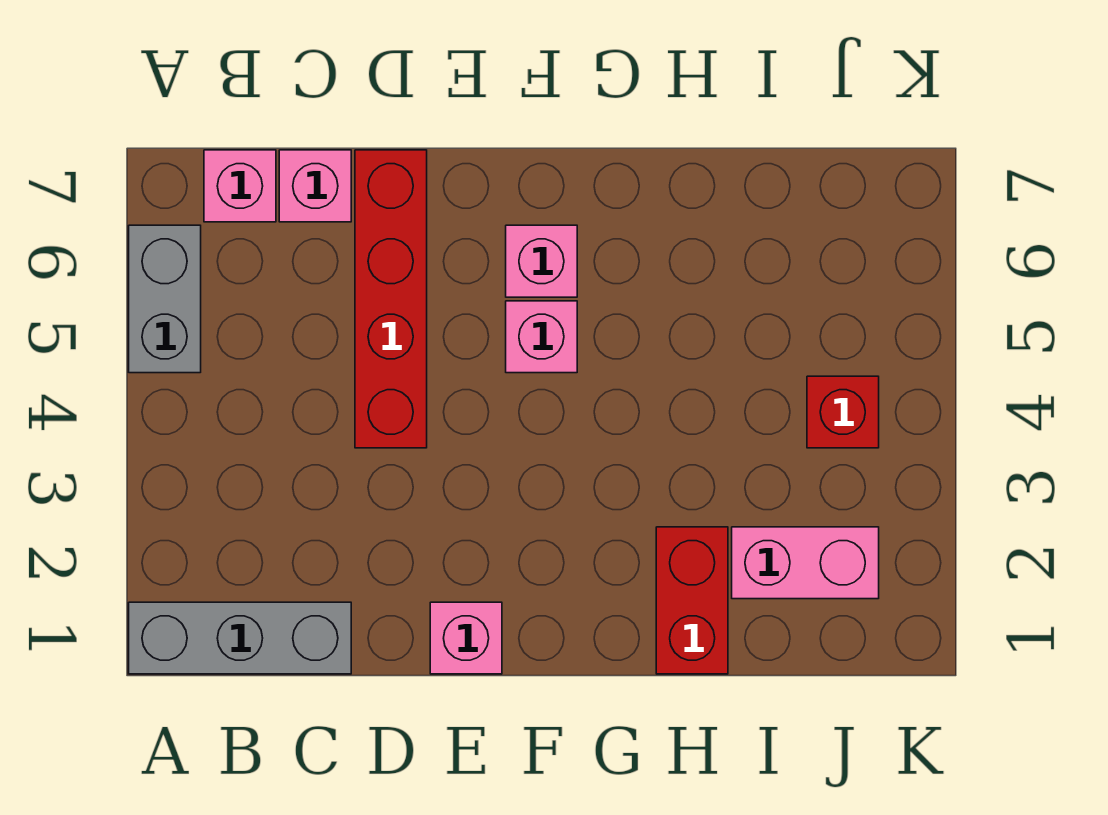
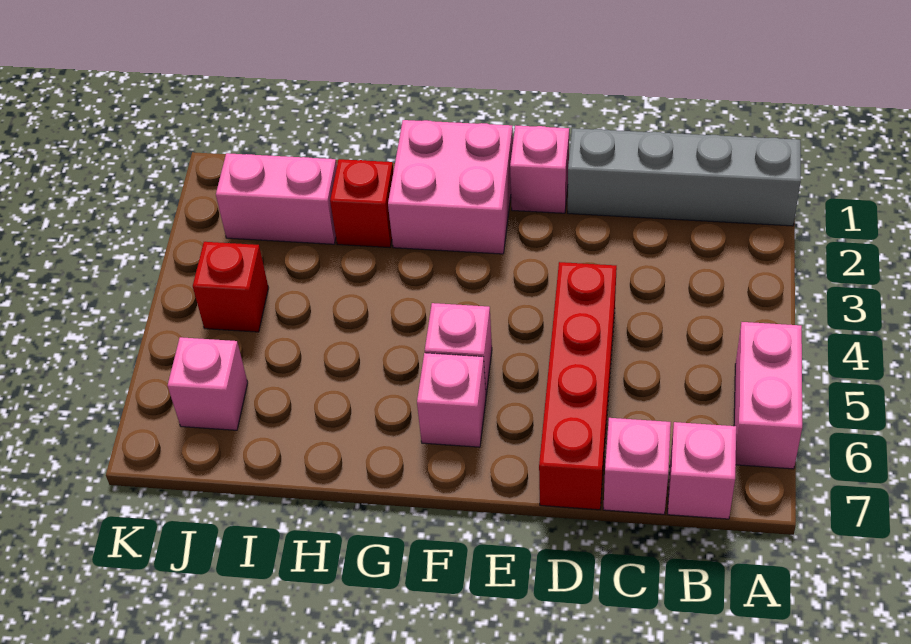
grey brick A1:C1 level 1 -> grey brick A1:D1 level 1
grey brick A5:A6 level 1 -> pink brick A5:A6 level 1
none -> pink brick F1:G2 level 1
red brick H1:H2 level 1 -> red brick H2 level 1
none -> pink brick J6 level 1

